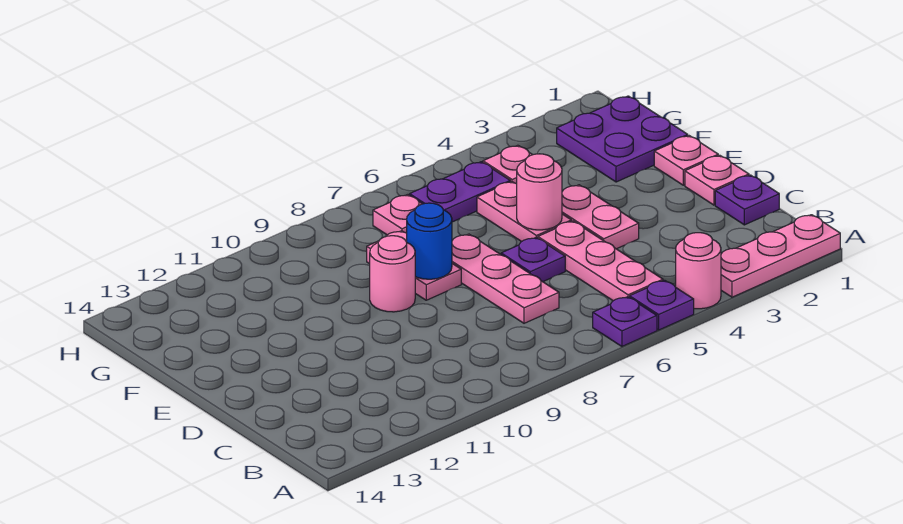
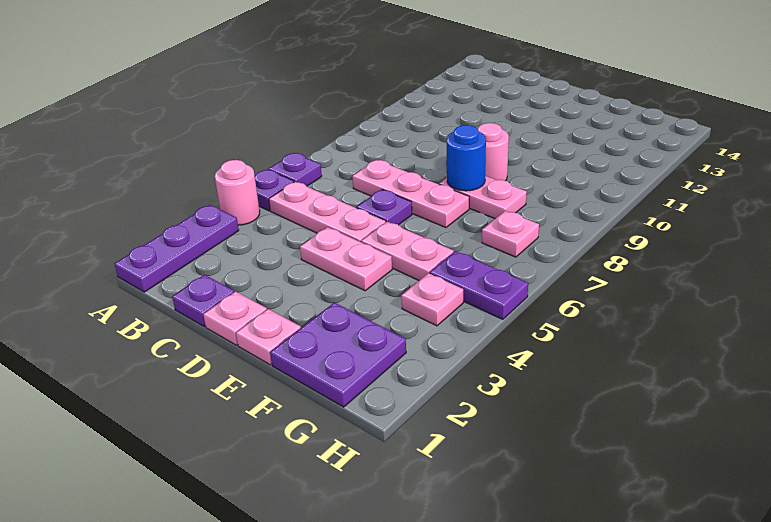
pink plate A1:A3 level 1 -> purple plate A1:A3 level 1
pink round brick E5 level 2 -> none
purple plate G5:G6 level 1 -> purple plate G5:H5 level 1

